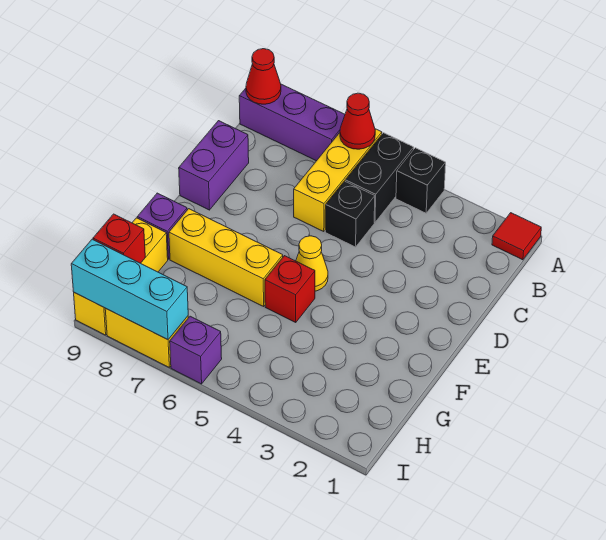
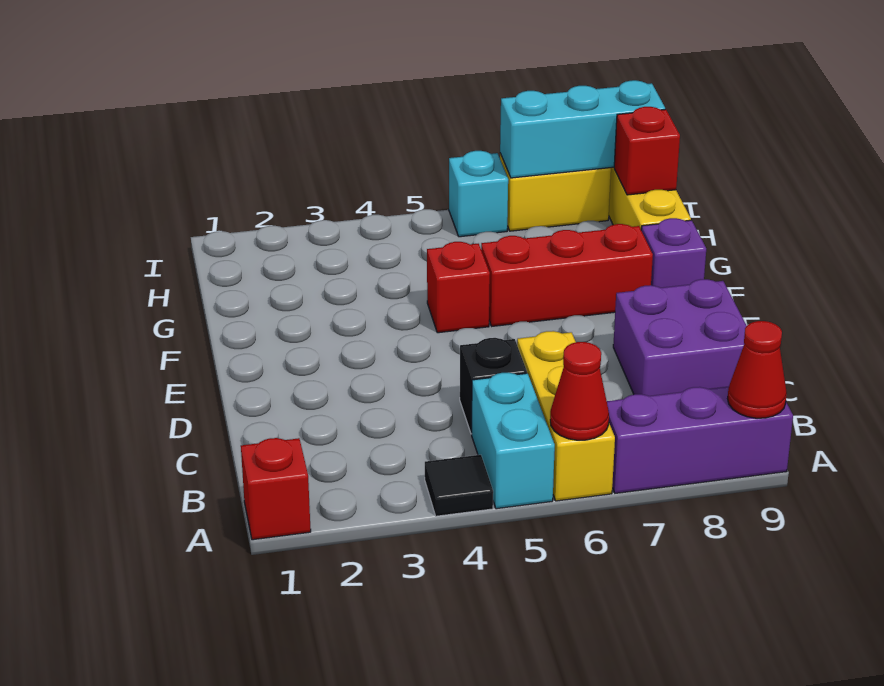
red tile A1 level 1 -> red brick A1 level 1
black brick A4 level 1 -> black tile A4 level 1
black brick A5:B5 level 1 -> cyan brick A5:B5 level 1
purple brick C9:D9 level 1 -> purple brick C8:D9 level 1
yellow cone E5 level 1 -> none
yellow brick F6:F8 level 1 -> red brick F6:F8 level 1
purple brick I6 level 1 -> cyan brick I6 level 1

